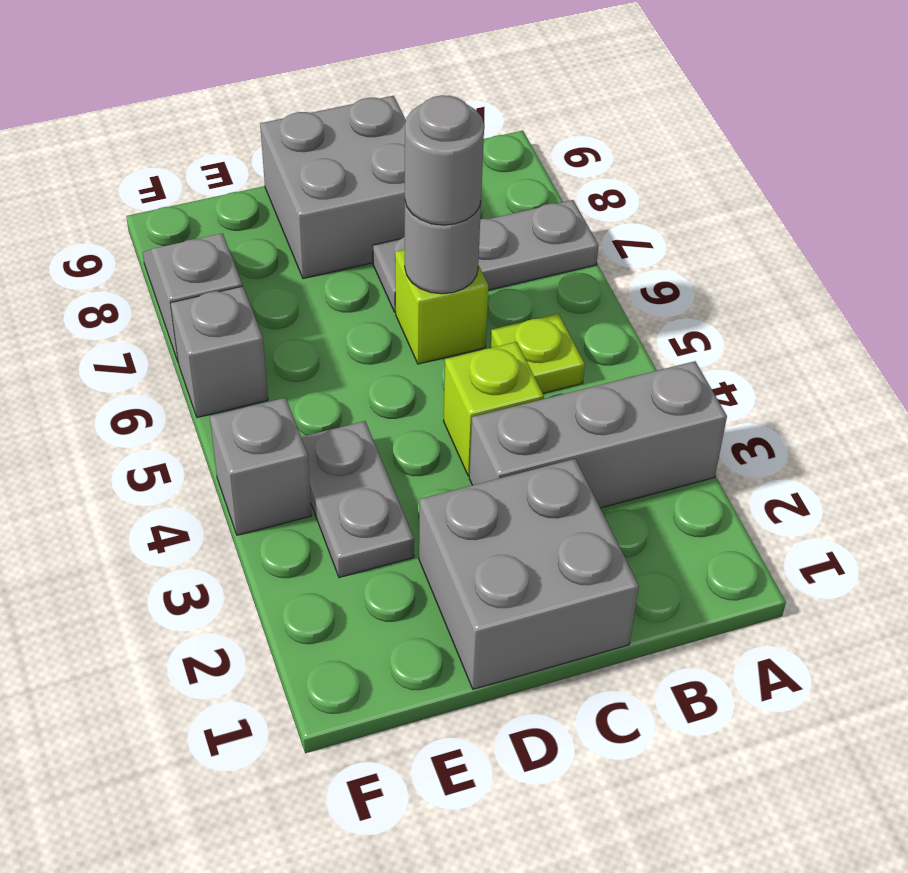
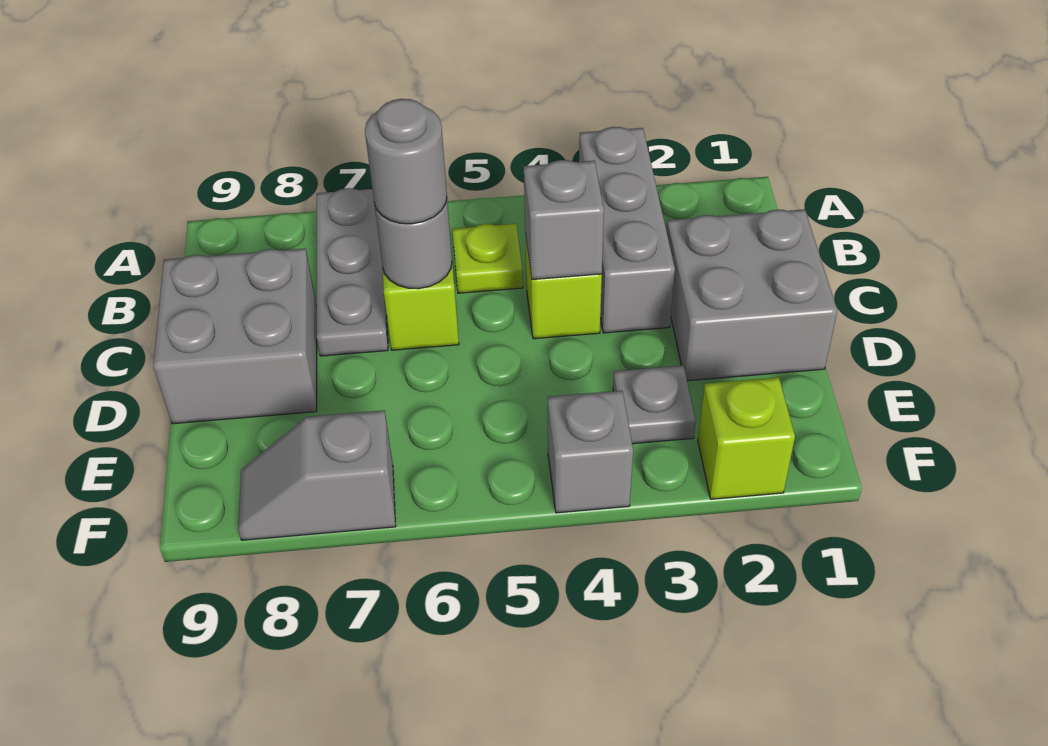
grey plate E3:E4 level 1 -> grey plate E3 level 1
none -> lime brick F2 level 1
grey brick F6 level 1 -> grey brick C4 level 2

